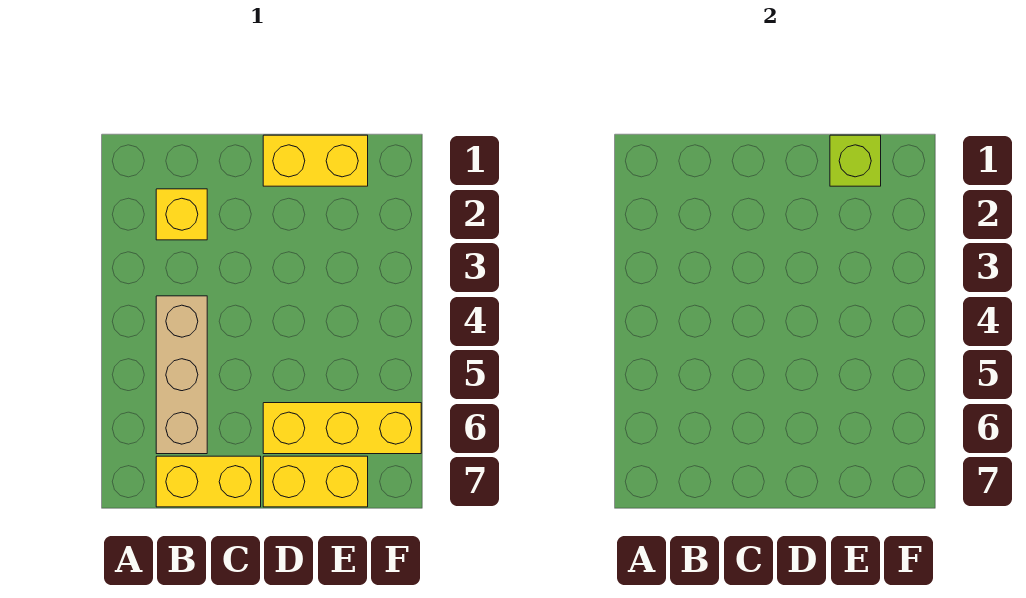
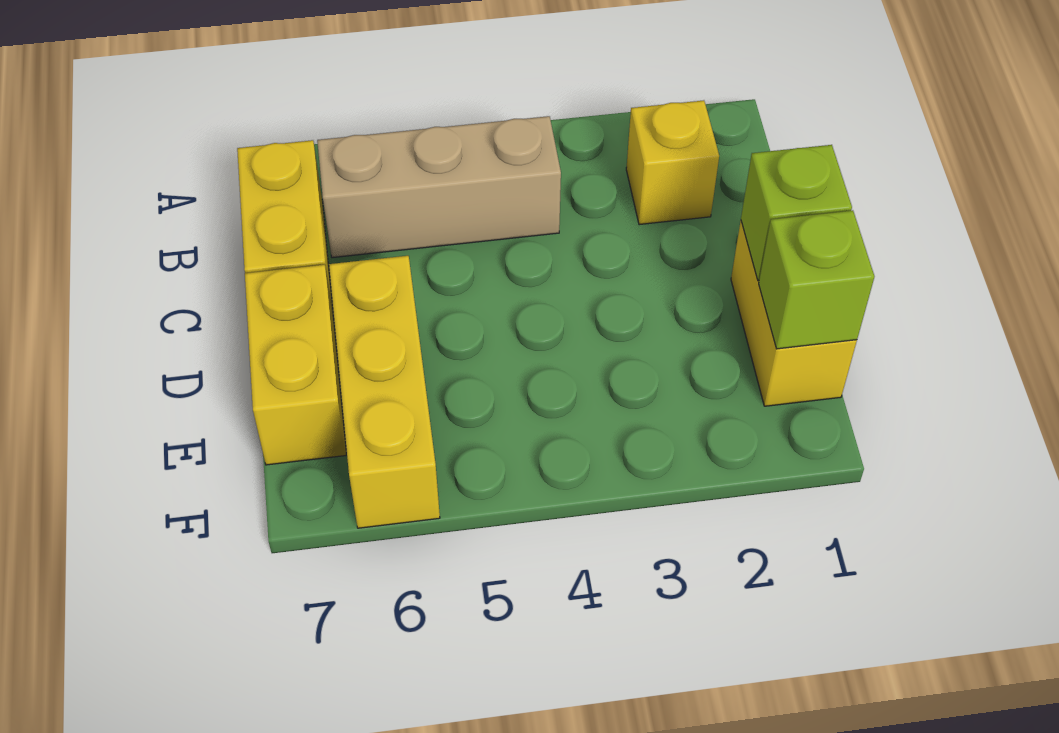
none -> lime brick D1 level 2

